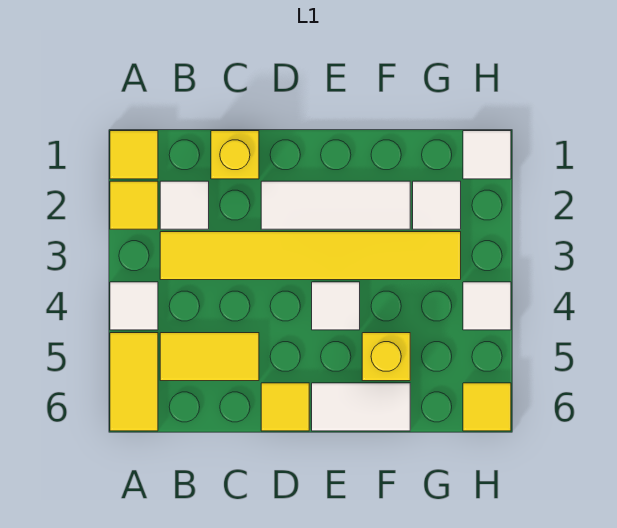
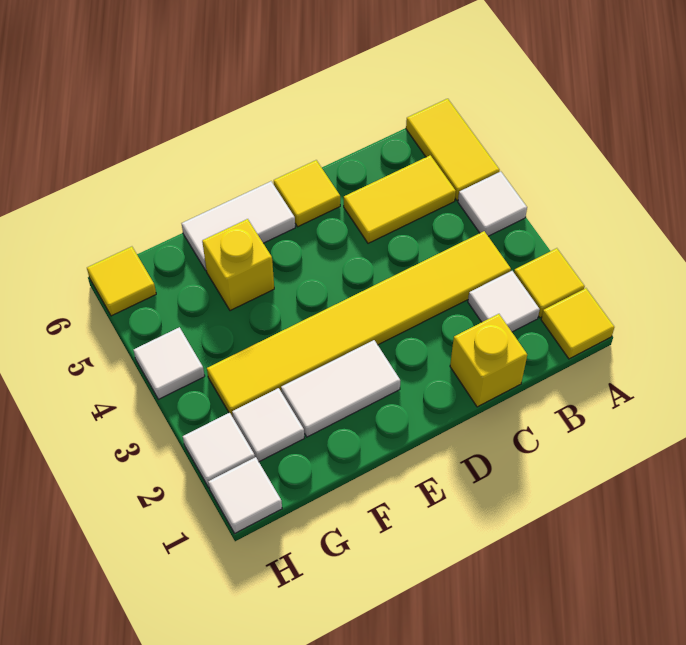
white tile D2:F2 level 1 -> white tile E2:F2 level 1
white tile E4 level 1 -> white tile H2 level 1

